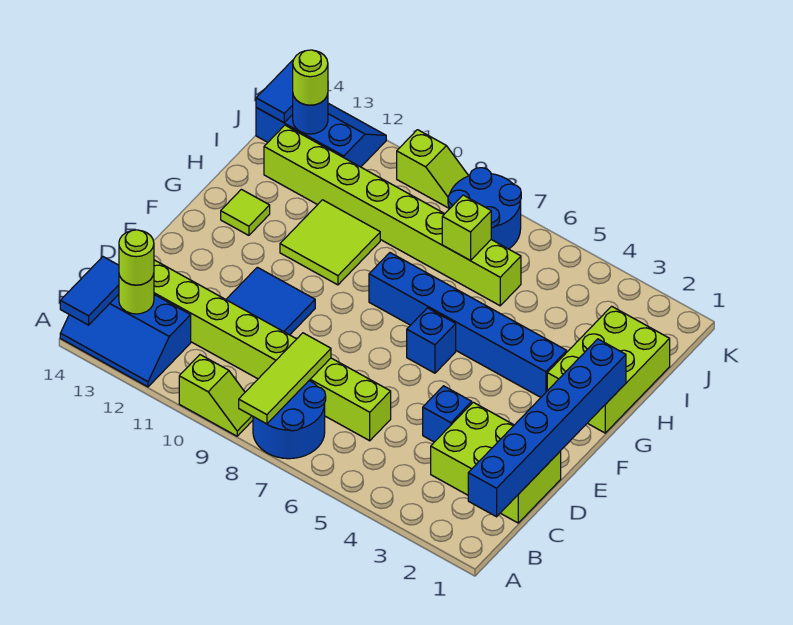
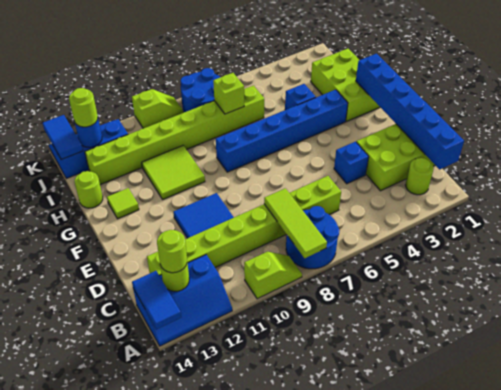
none -> lime round brick B2 level 1
blue brick F6 level 1 -> blue brick H4 level 1
none -> lime round brick H14 level 1

